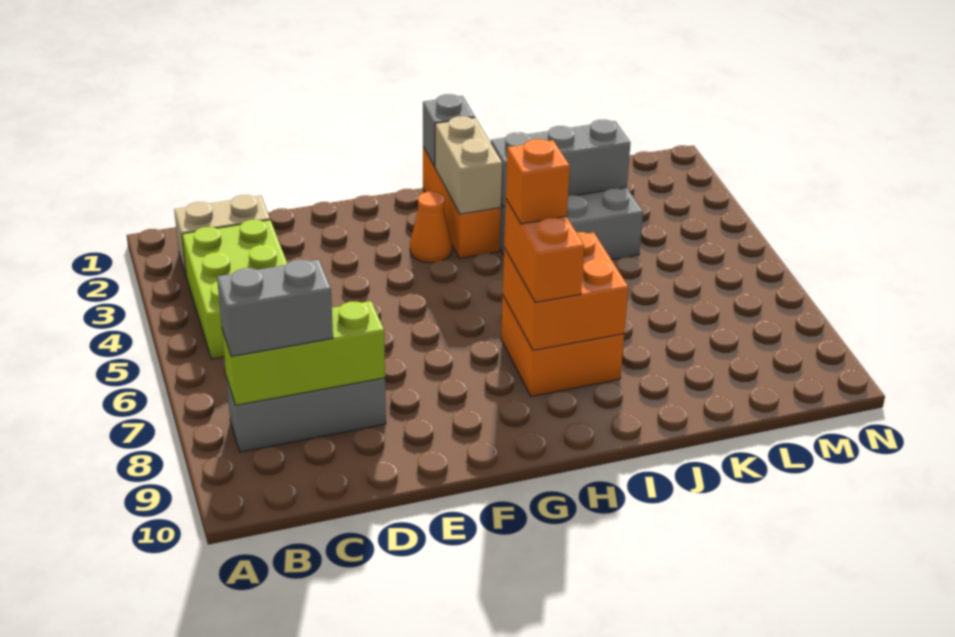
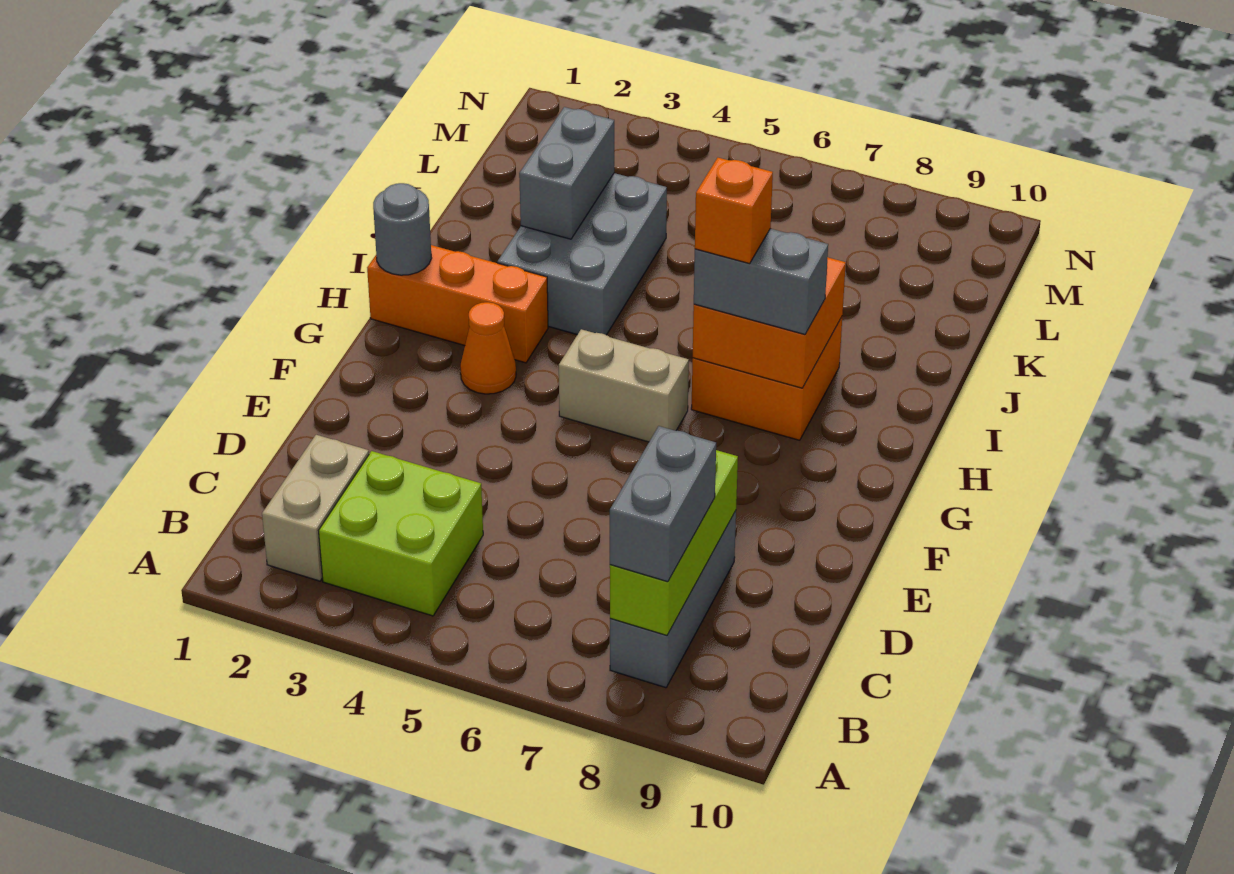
lime brick B3:C5 level 1 -> lime brick B3:C4 level 1
grey brick H1 level 2 -> grey round brick H1 level 2
tan brick H2:H3 level 2 -> tan brick G5:G6 level 1
orange brick H7:H8 level 3 -> grey brick H7:H8 level 3
grey brick I3:K3 level 2 -> grey brick J3:K3 level 2

